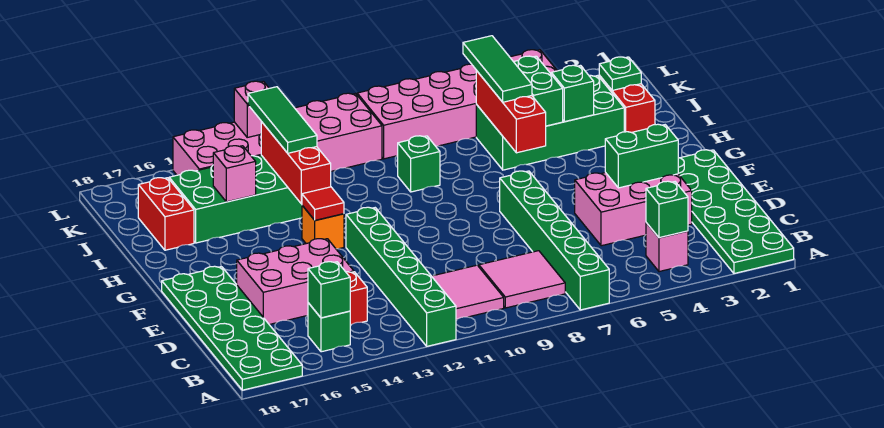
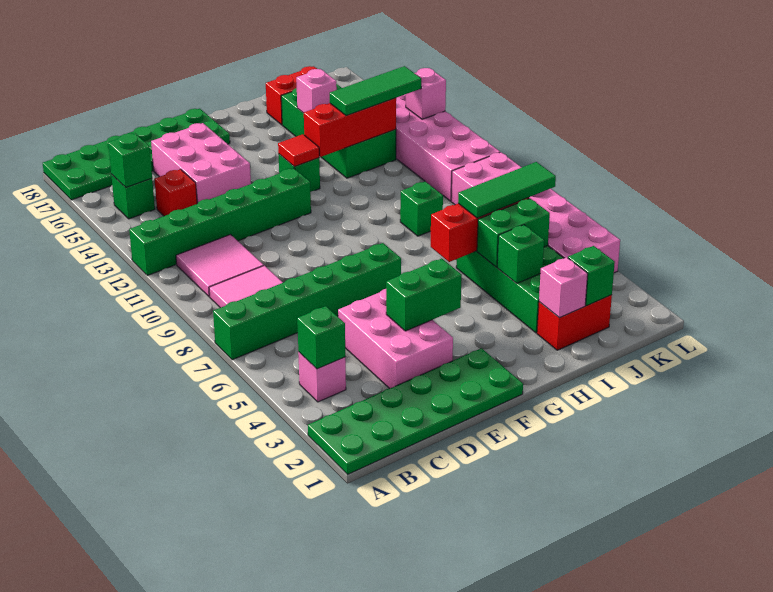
green brick E3:E4 level 2 -> green brick E4:F4 level 2
orange brick G13 level 1 -> green brick G13 level 1
none -> pink brick I2 level 2
green plate J2 level 2 -> green brick J2 level 2

